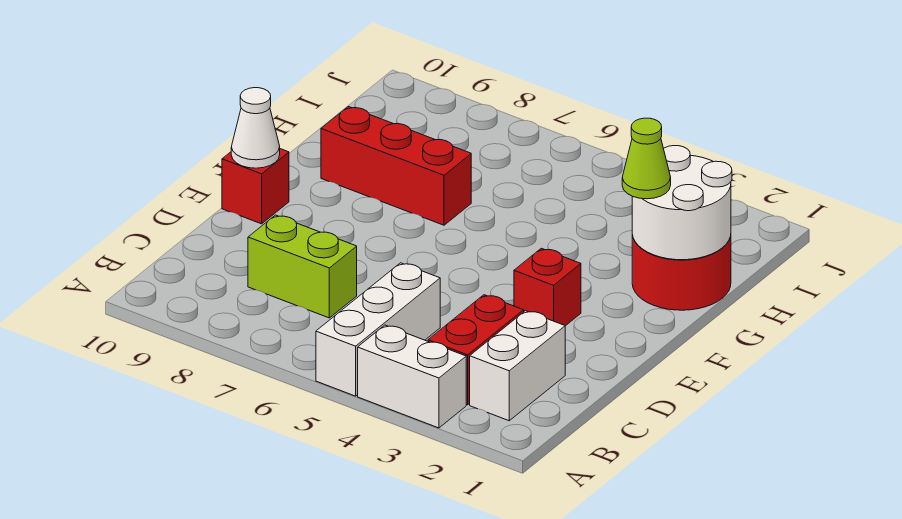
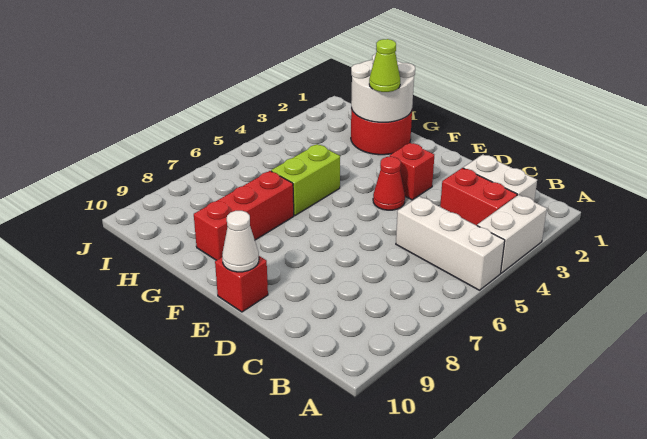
lime brick C7:C8 level 1 -> lime brick G5:G6 level 1
none -> red cone E4 level 1

